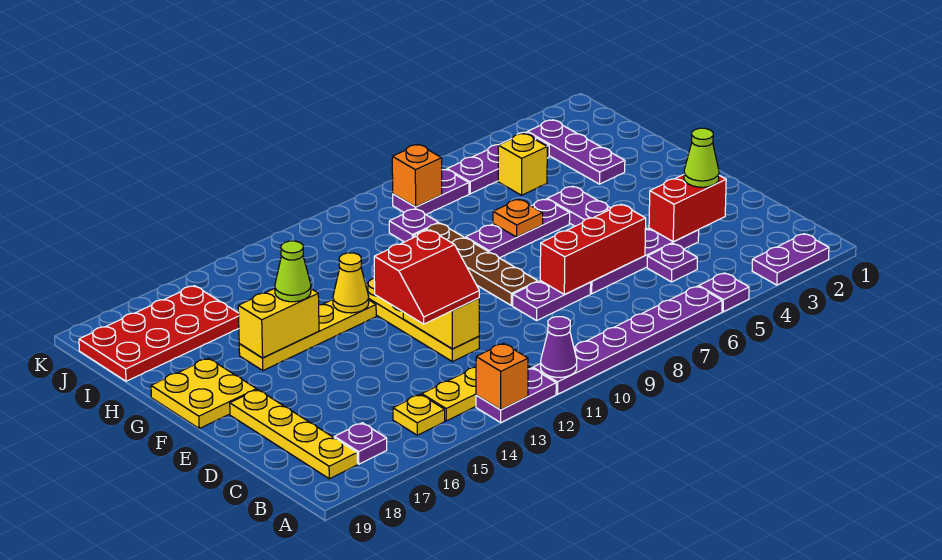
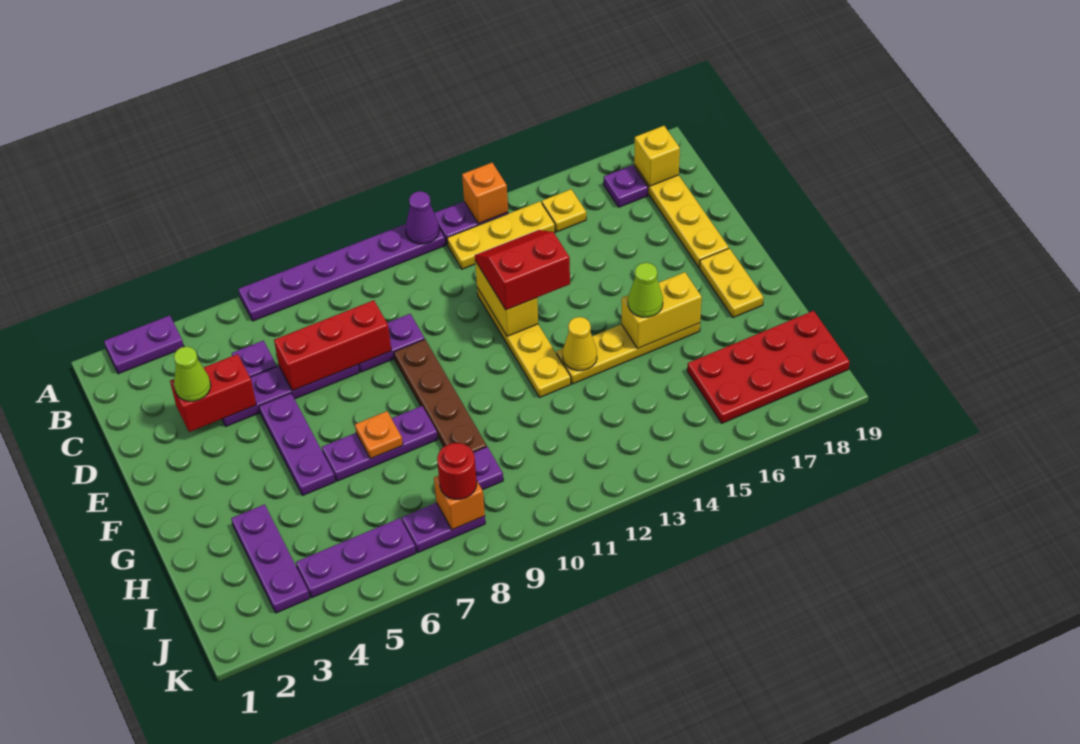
purple plate A5 level 1 -> none
yellow plate F18:G19 level 1 -> yellow plate F18:G18 level 1
yellow brick I5 level 1 -> yellow brick B18 level 2
none -> red round brick J8 level 3

